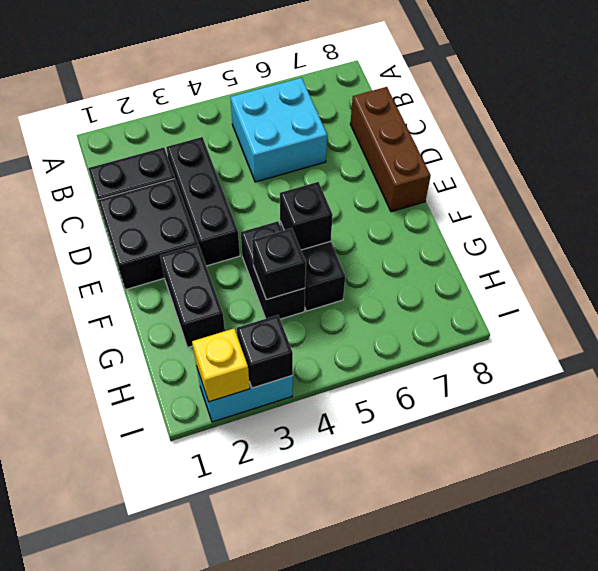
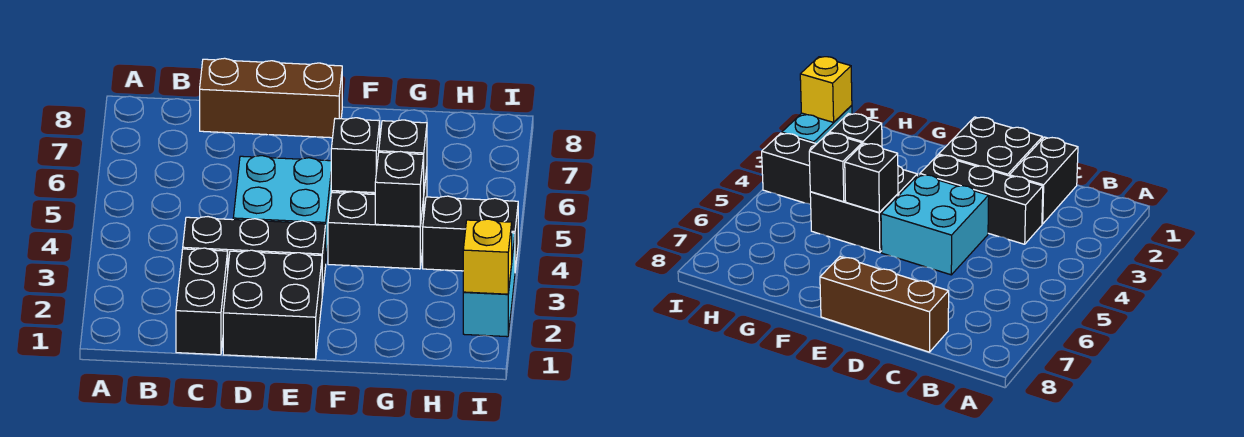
cyan brick B5:C6 level 1 -> cyan brick D4:E5 level 1
black brick F2:G2 level 1 -> black brick H4:I4 level 1
black brick I3 level 2 -> black brick G5 level 2

